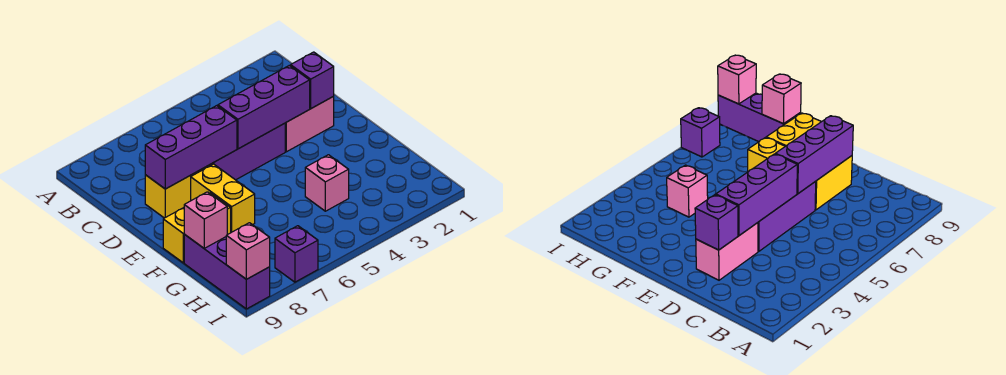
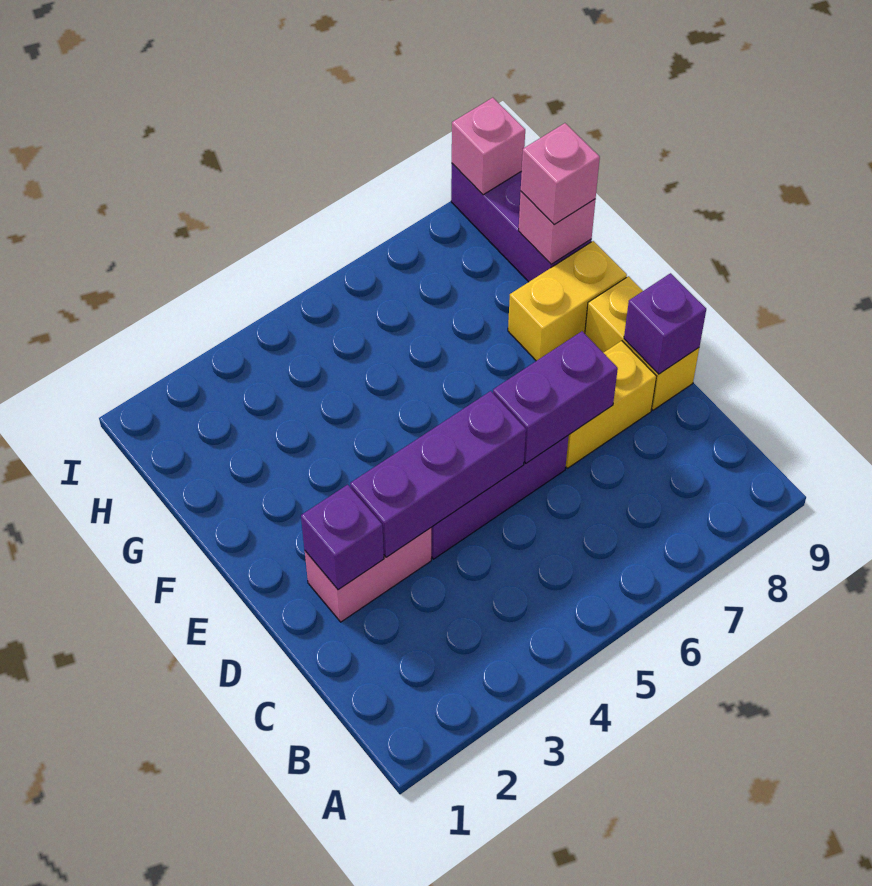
purple brick D6:D8 level 2 -> purple brick D6:D7 level 2
yellow brick E7:F7 level 1 -> yellow brick D9:E9 level 1
pink brick G4 level 1 -> pink brick G9 level 3
purple brick I7 level 1 -> purple brick D9 level 2

